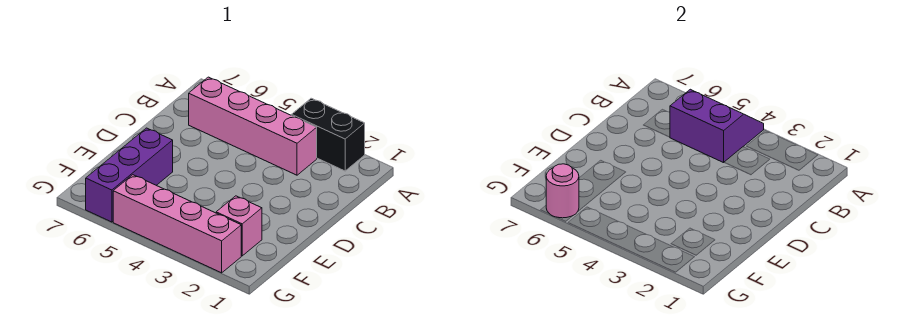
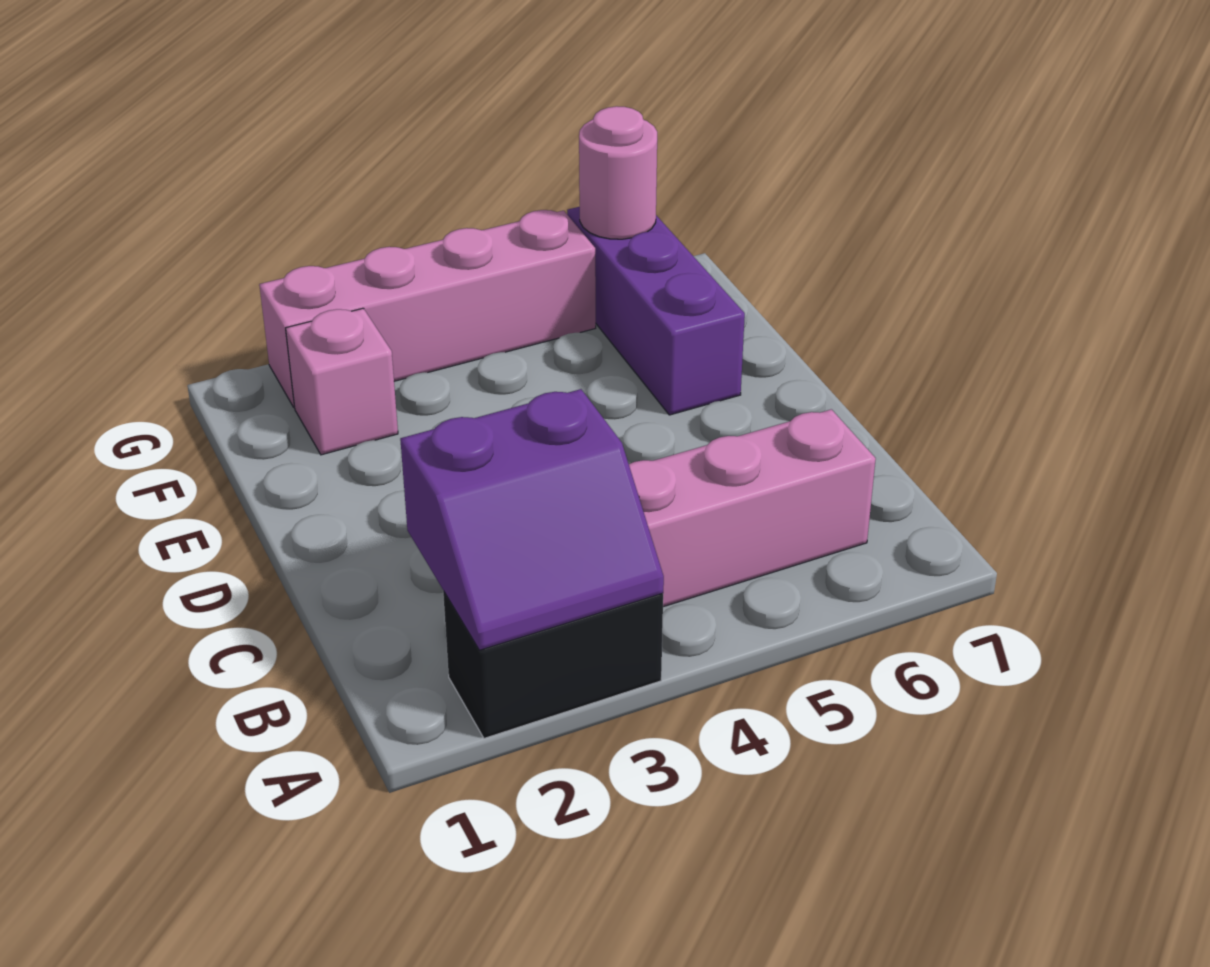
purple slope A4:B5 level 2 top B -> purple slope A2:B3 level 2 top B

